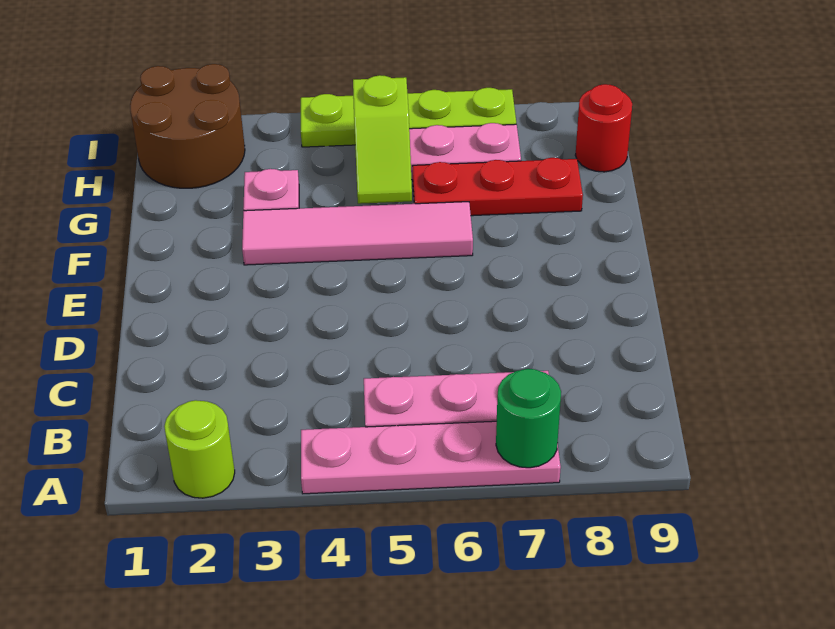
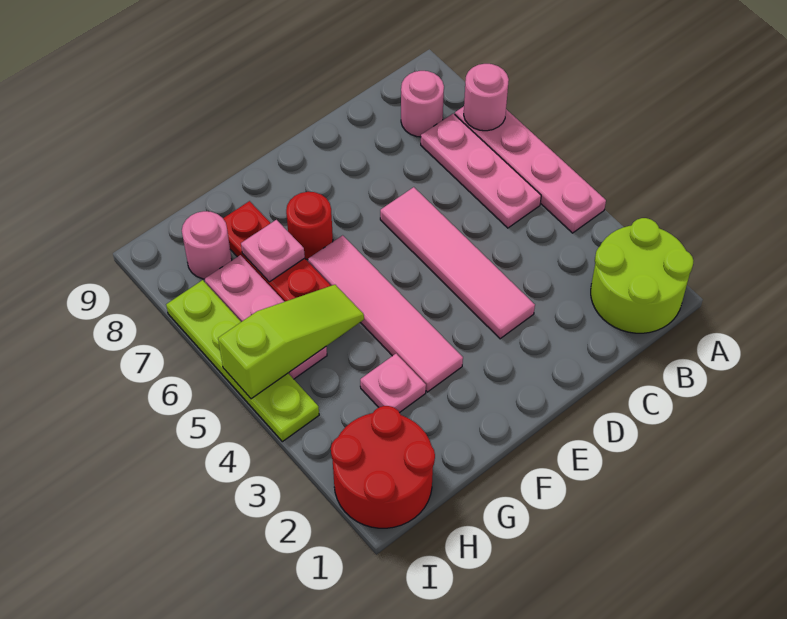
lime round brick A2 level 1 -> lime round brick A1:B2 level 1
green round brick A7 level 2 -> pink round brick A7 level 2
none -> pink round brick B8 level 1
none -> pink tile D3:D6 level 1
lime slope G5:H5 level 2 top H -> lime slope G5:I5 level 2 top I
none -> pink plate G7 level 2
brown round brick H1:I2 level 1 -> red round brick H1:I2 level 1
none -> pink round brick H8 level 1
red round brick H9 level 1 -> red round brick F7 level 1

